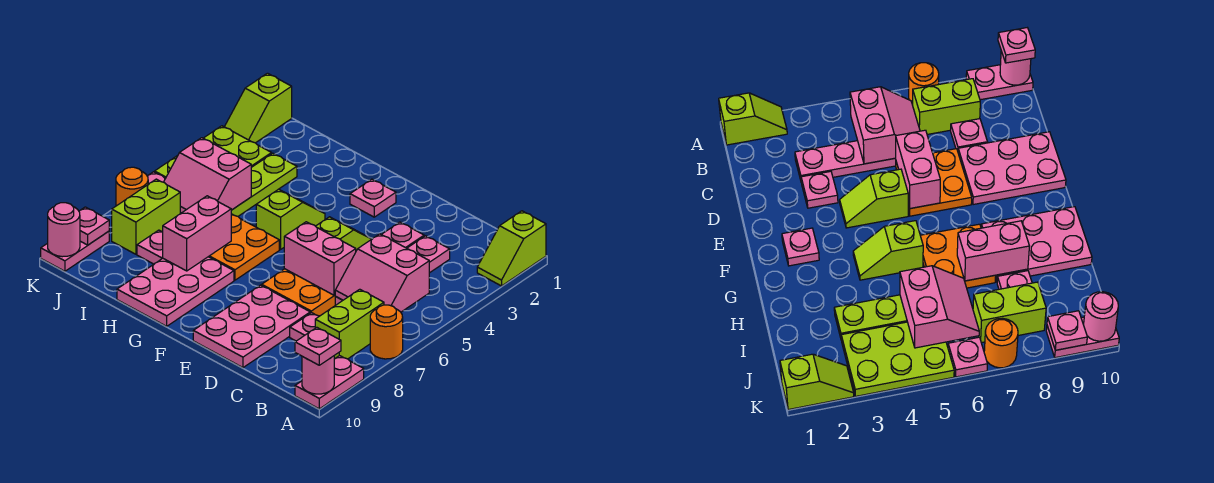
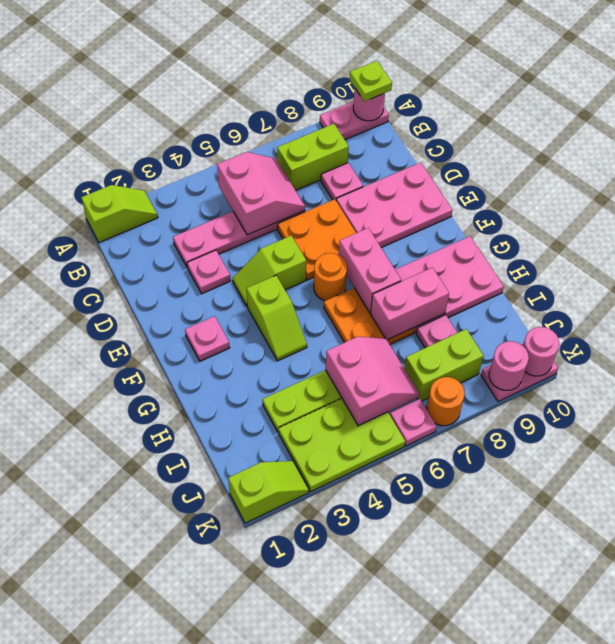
orange round brick A7 level 1 -> orange round brick F6 level 1
pink plate A10 level 3 -> lime plate A10 level 3
pink brick D6:E6 level 2 -> pink brick F7:G7 level 2
lime slope G4:G5 level 1 top 5 -> lime slope F4:G4 level 1 top F
pink plate K9 level 2 -> pink round brick K9 level 2

